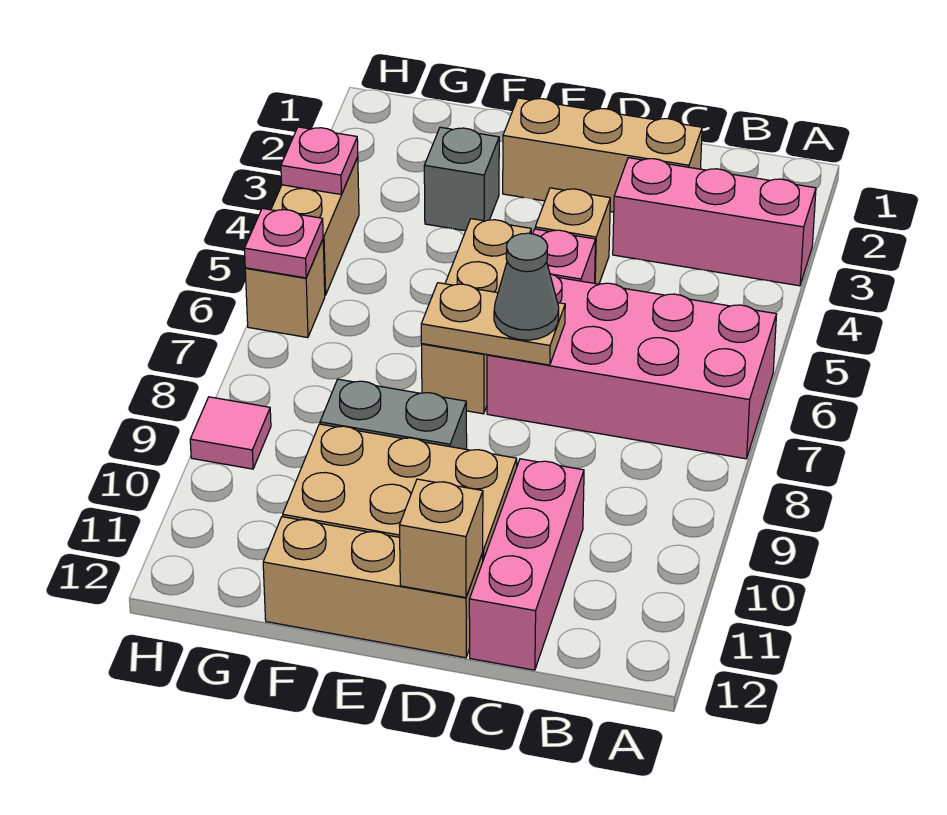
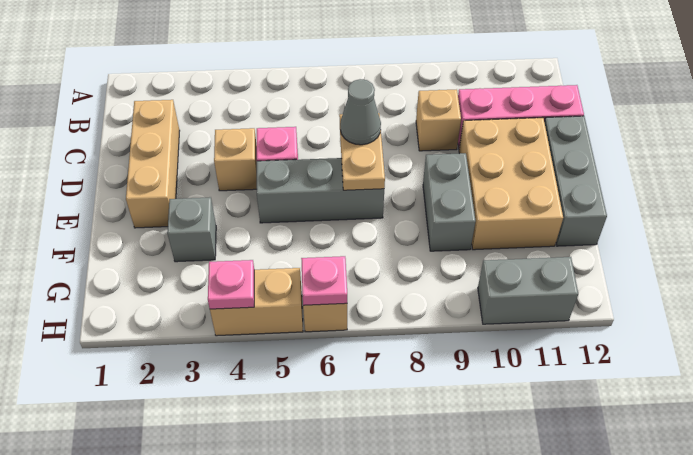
pink brick A3:C3 level 1 -> none
pink brick A6:D7 level 1 -> none
tan brick D12:F12 level 1 -> grey brick D12:F12 level 1
tan brick D12 level 2 -> tan brick C9 level 1
tan brick E5:E7 level 1 -> grey brick E5:E7 level 1
pink tile H9 level 1 -> none
none -> grey brick H10:H11 level 1

